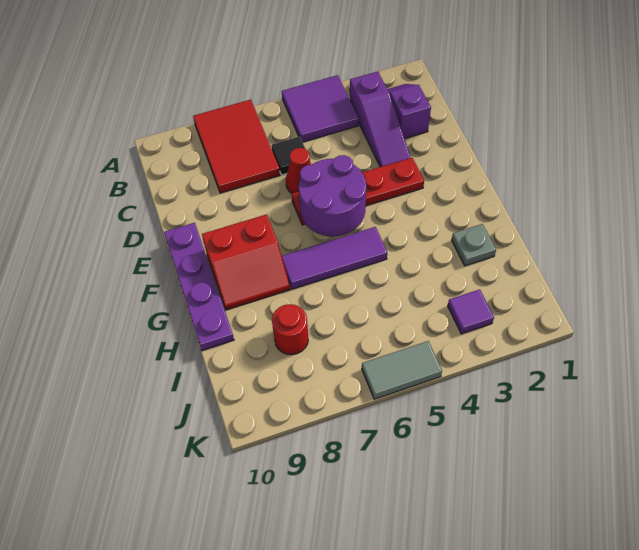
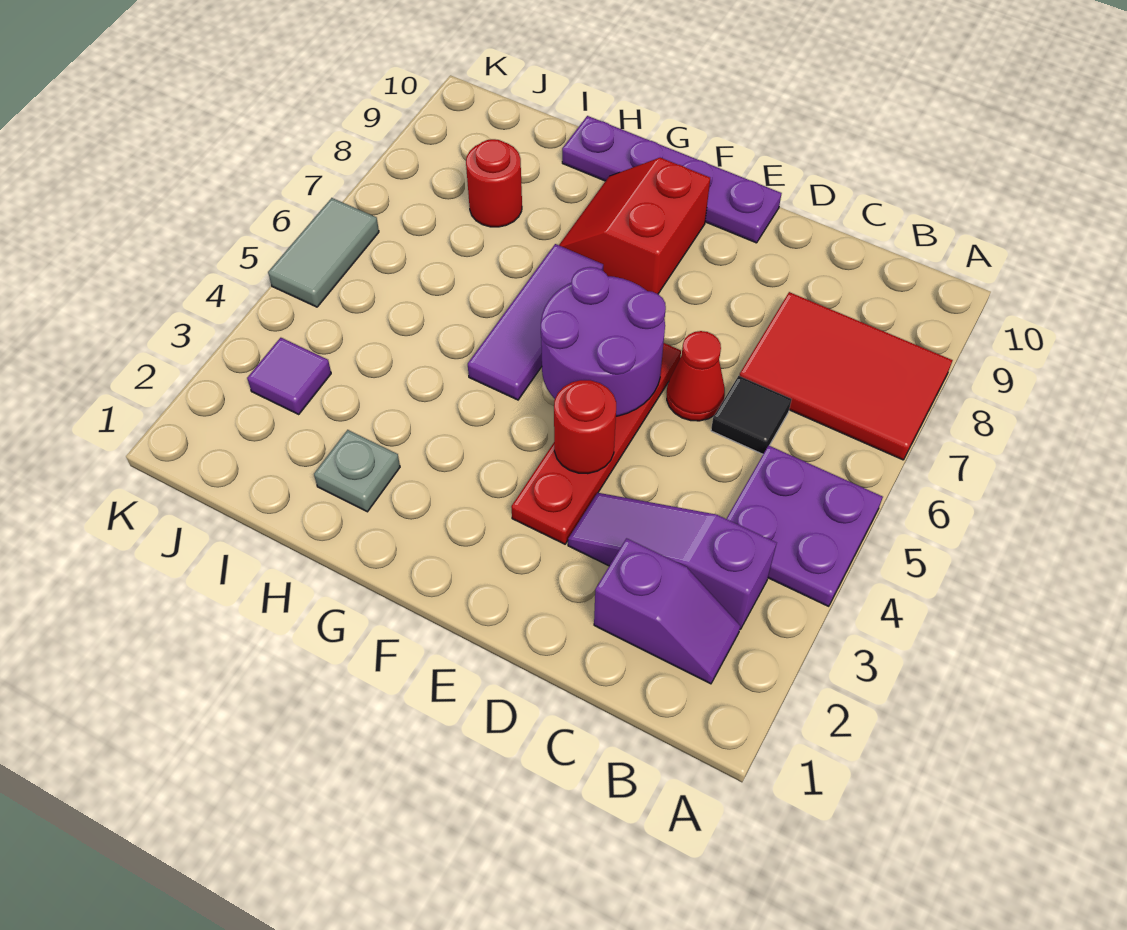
purple tile A4:B5 level 1 -> purple plate A4:B5 level 1
none -> red round brick E4 level 2

